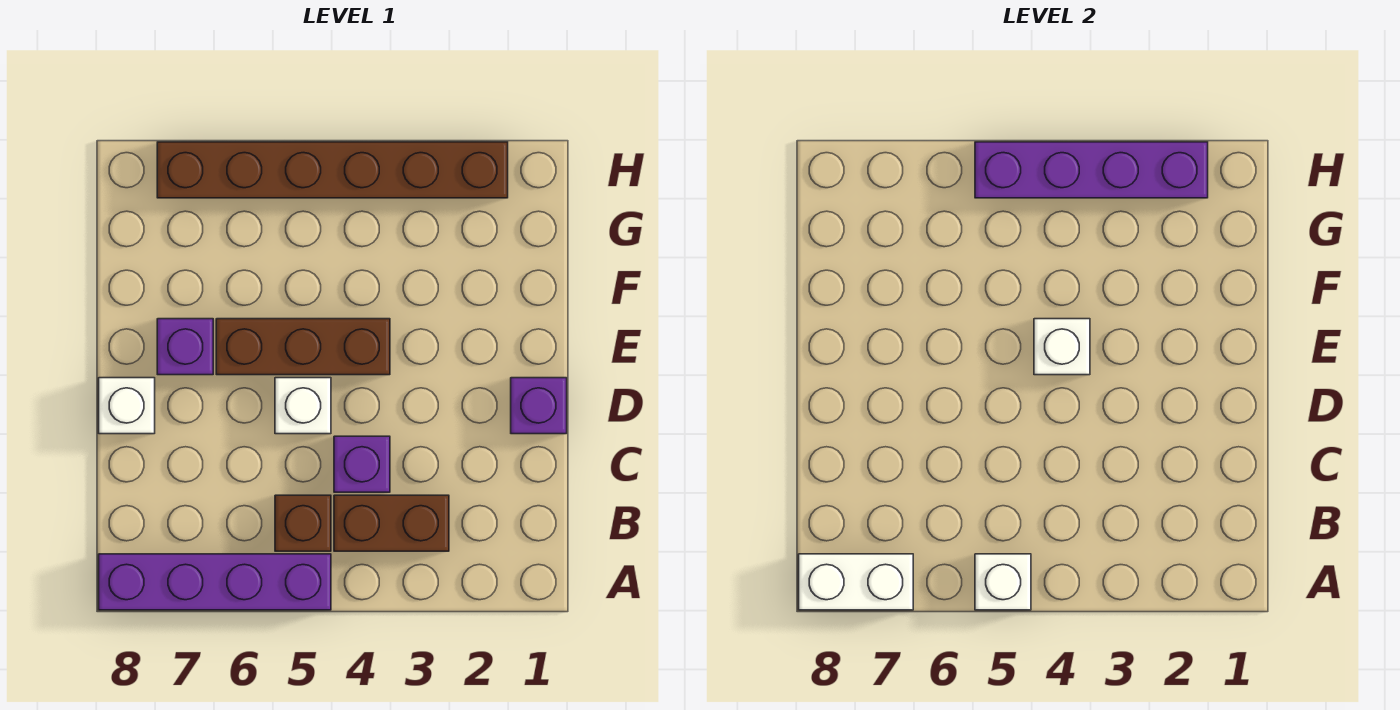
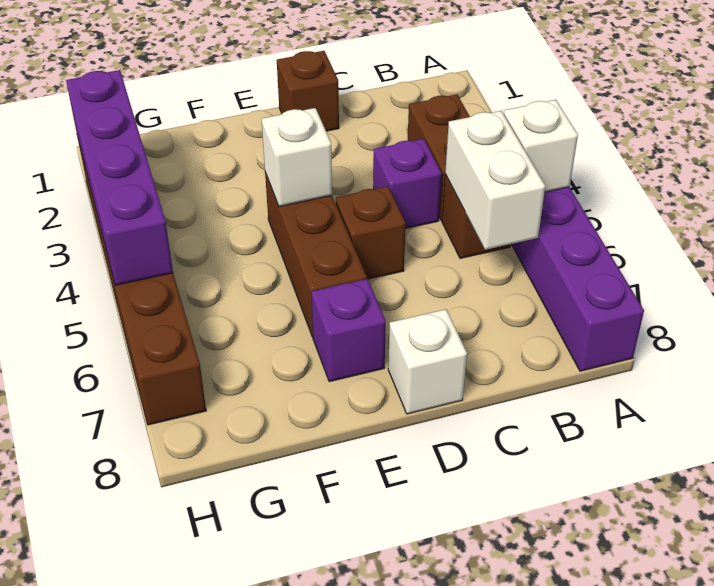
white brick A7:A8 level 2 -> white brick B5:B6 level 2
purple brick D1 level 1 -> brown brick D1 level 1
white brick D5 level 1 -> brown brick D5 level 1

